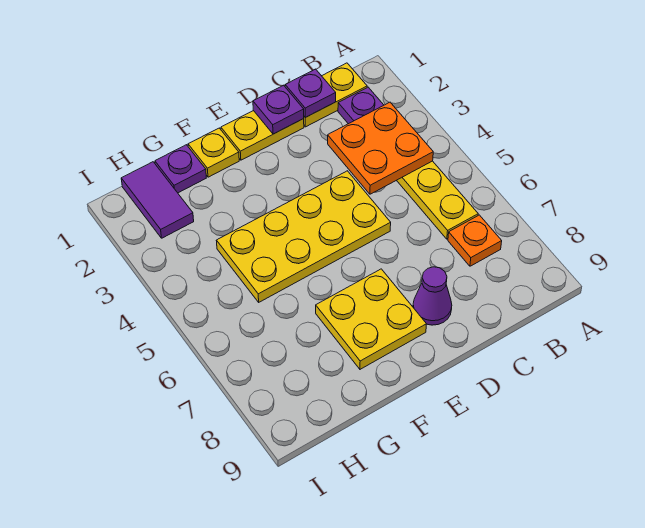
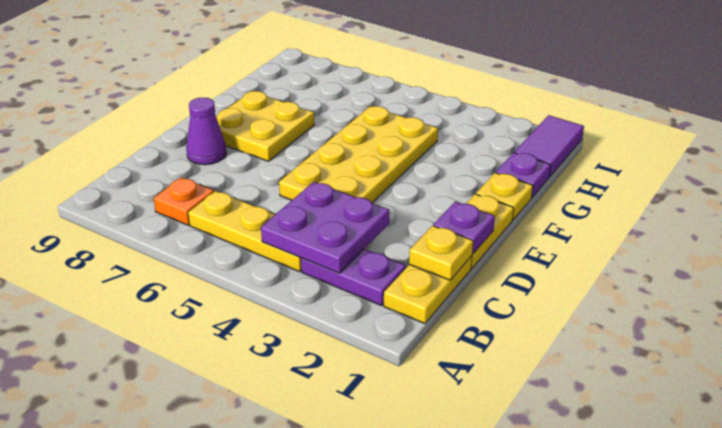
orange plate B3:C4 level 2 -> purple plate B3:C4 level 2
purple plate C1 level 2 -> yellow plate C1 level 2
purple tile H1:H2 level 1 -> purple tile H1:I1 level 1

